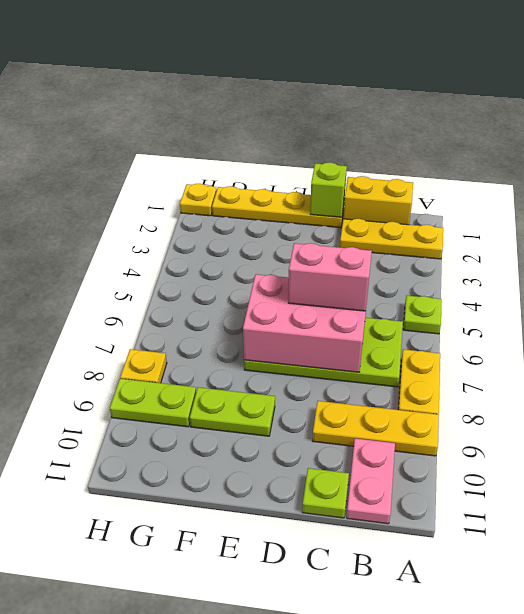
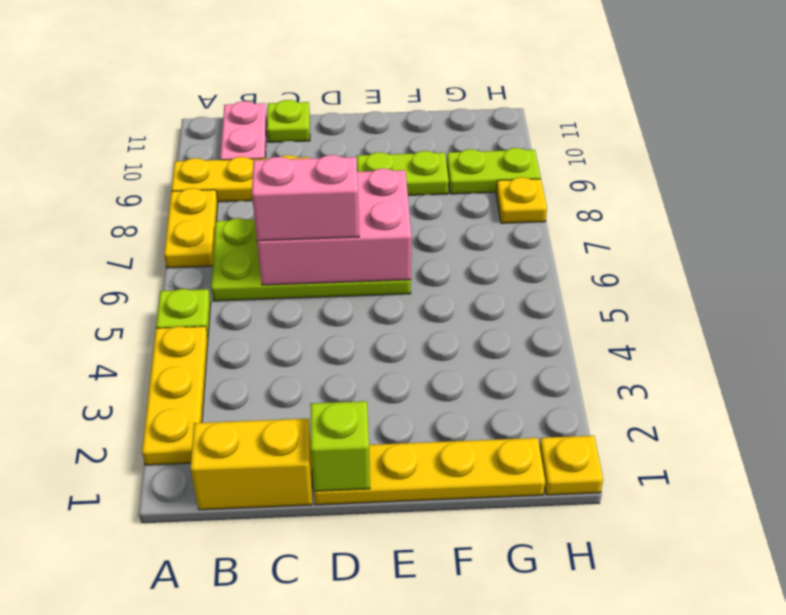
yellow plate A2:C2 level 1 -> yellow plate A2:A4 level 1

